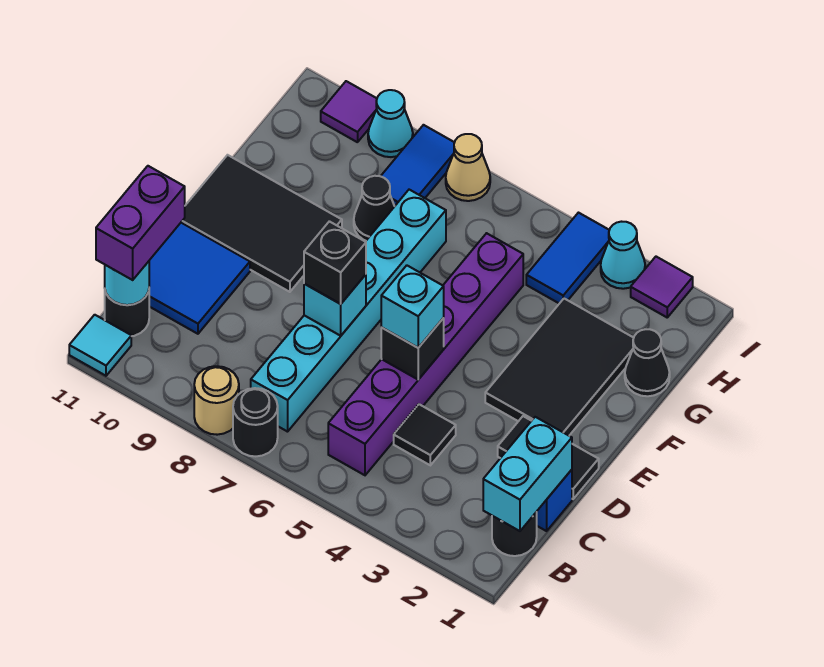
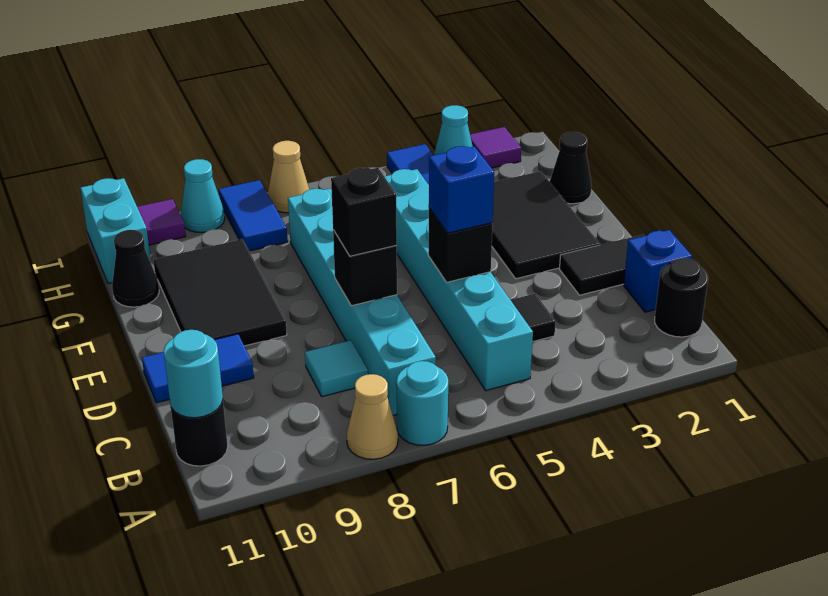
black round brick A7 level 1 -> cyan round brick A7 level 1
tan round brick A8 level 1 -> tan cone A8 level 1
cyan tile A11 level 1 -> cyan tile C8 level 1
cyan brick B1:C1 level 2 -> cyan brick H11:I11 level 1
purple brick B5:G5 level 1 -> cyan brick B5:G5 level 1
purple brick B11:C11 level 3 -> none
blue tile C10:D11 level 1 -> blue tile D10:D11 level 1
cyan brick D5 level 3 -> blue brick D5 level 3
cyan brick D7 level 2 -> black brick D7 level 2
black tile E9:F11 level 1 -> black tile E9:G10 level 1
black cone G8 level 1 -> black cone G11 level 1

